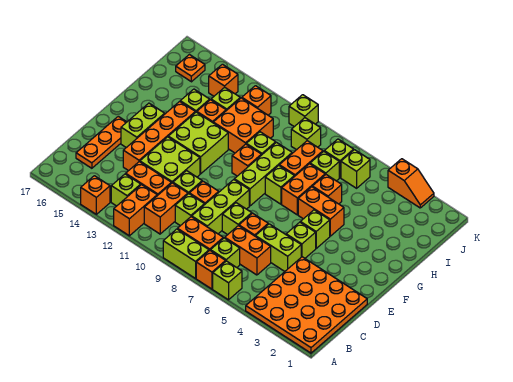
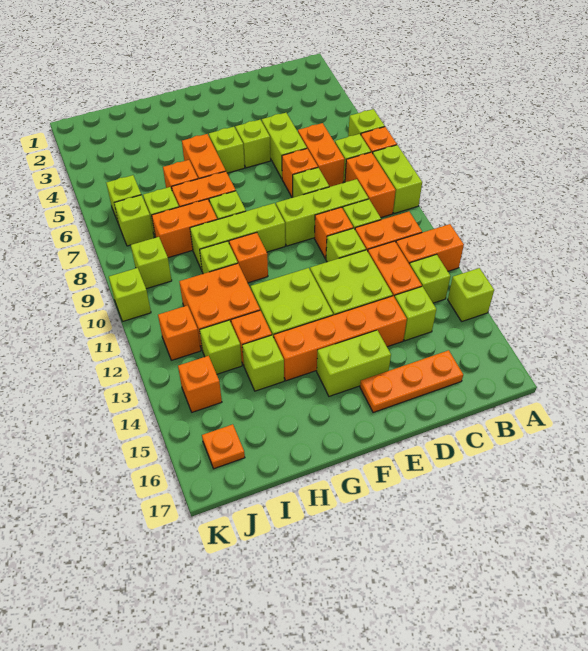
orange plate A1:D4 level 1 -> none
orange brick A14 level 1 -> lime brick A14 level 1
none -> lime brick C14 level 1
orange slope K3:K4 level 1 top 4 -> none

